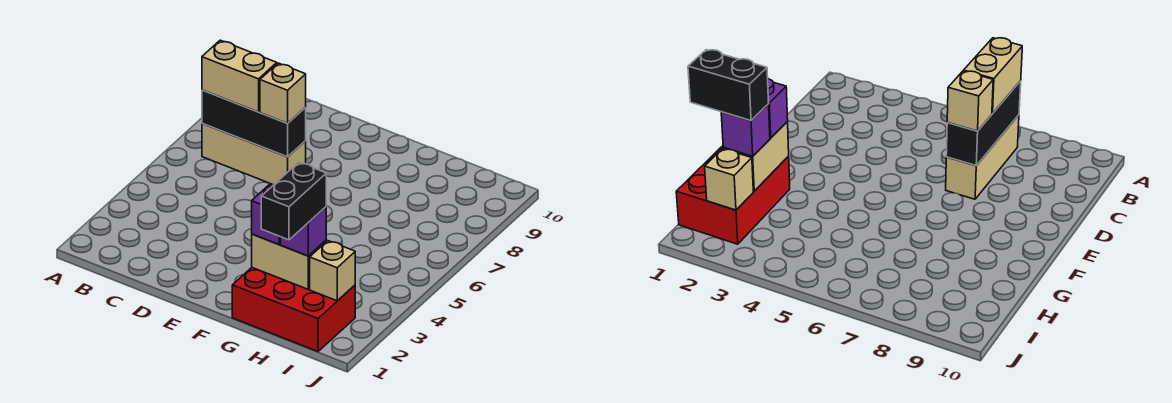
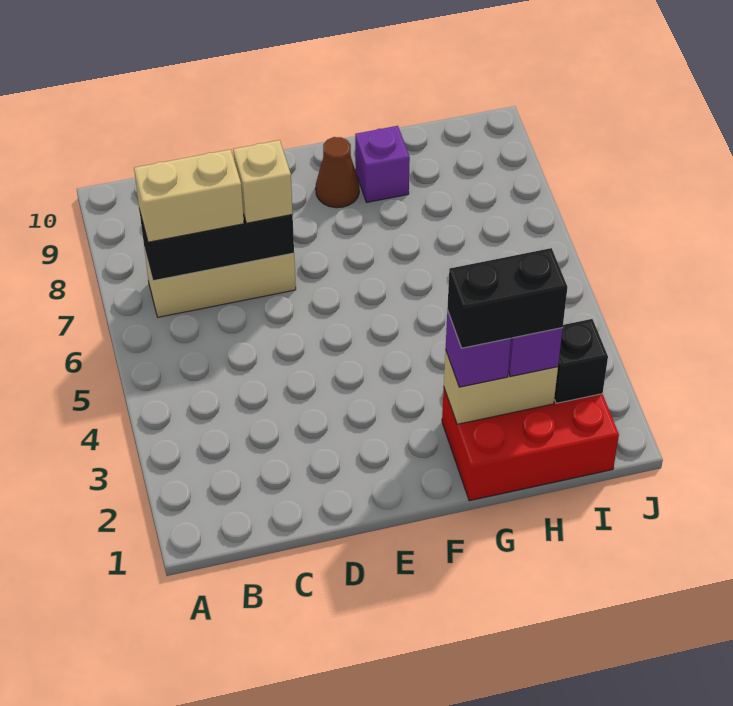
none -> brown cone F9 level 1
none -> purple brick G9 level 1
black brick H1:H2 level 4 -> black brick G2:H2 level 4
tan brick I2 level 2 -> black brick I2 level 2

